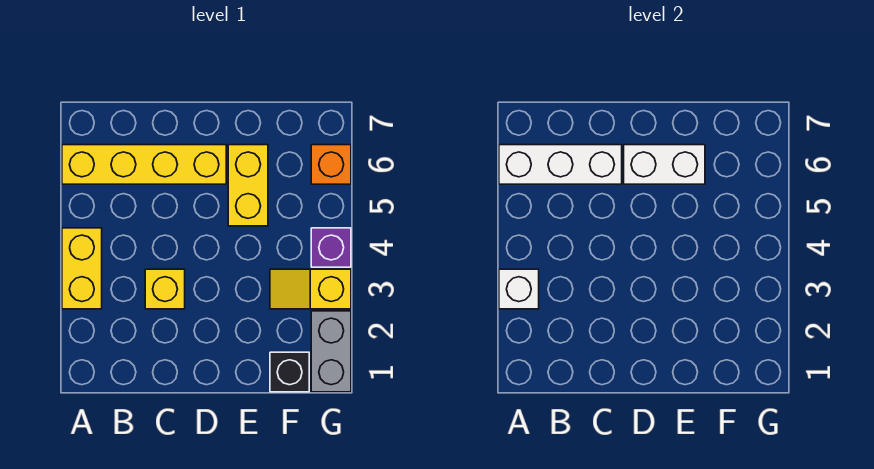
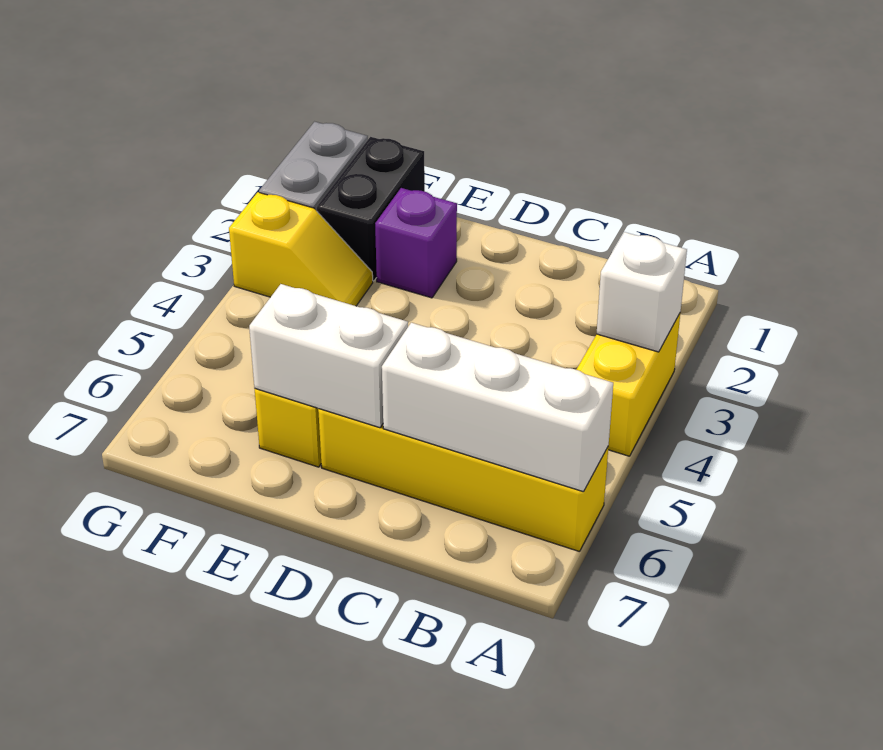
yellow brick C3 level 1 -> none
black brick F1 level 1 -> black brick F1:F2 level 1
purple brick G4 level 1 -> purple brick E2 level 1
orange brick G6 level 1 -> none

